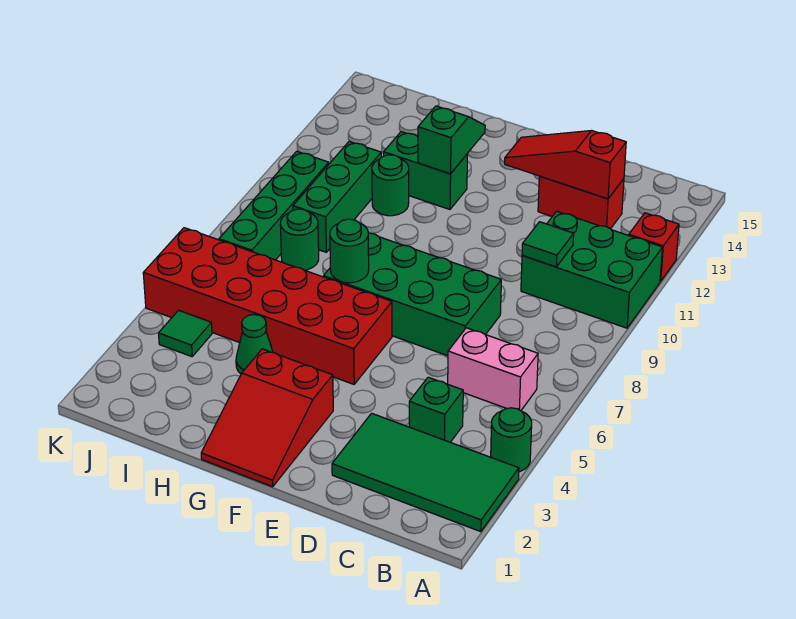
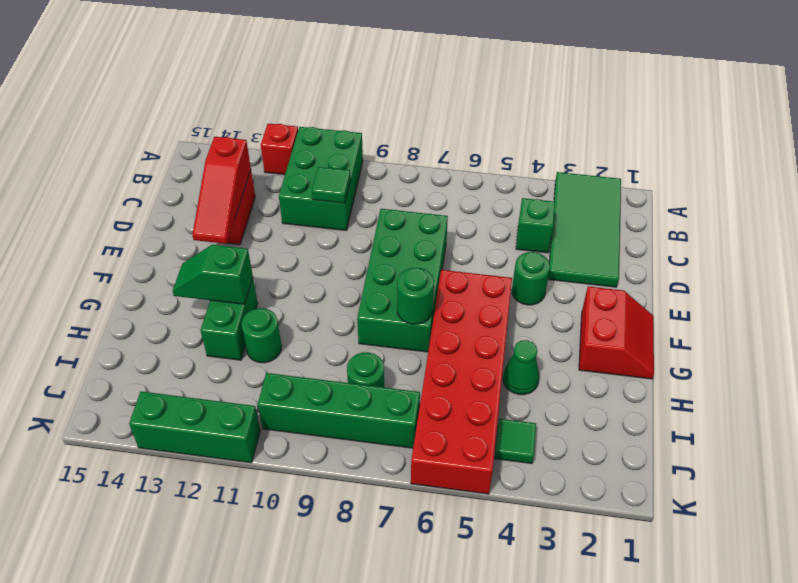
green round brick A4 level 1 -> green round brick E4 level 1
pink brick B6:C6 level 1 -> none
red slope F1:G3 level 1 top 3 -> red slope F1:G2 level 1 top 2
green brick I9:I11 level 1 -> green brick K11:K13 level 1

